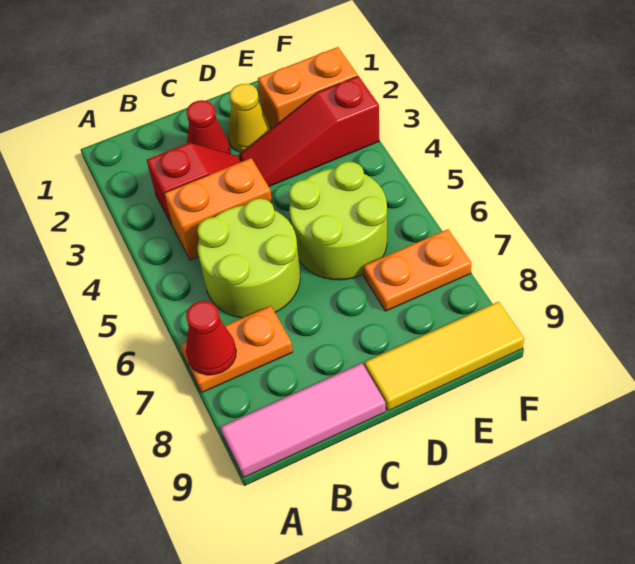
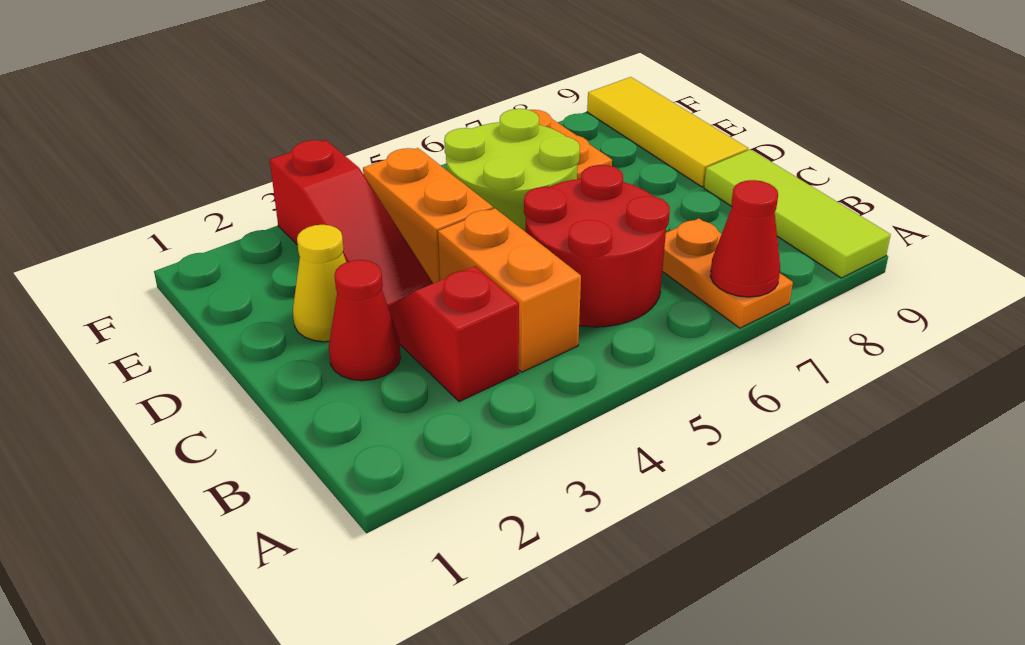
pink tile A9:C9 level 1 -> lime tile A9:C9 level 1
lime round brick B5:C6 level 1 -> red round brick B5:C6 level 1
orange brick E2:F2 level 1 -> orange brick D4:E4 level 1

